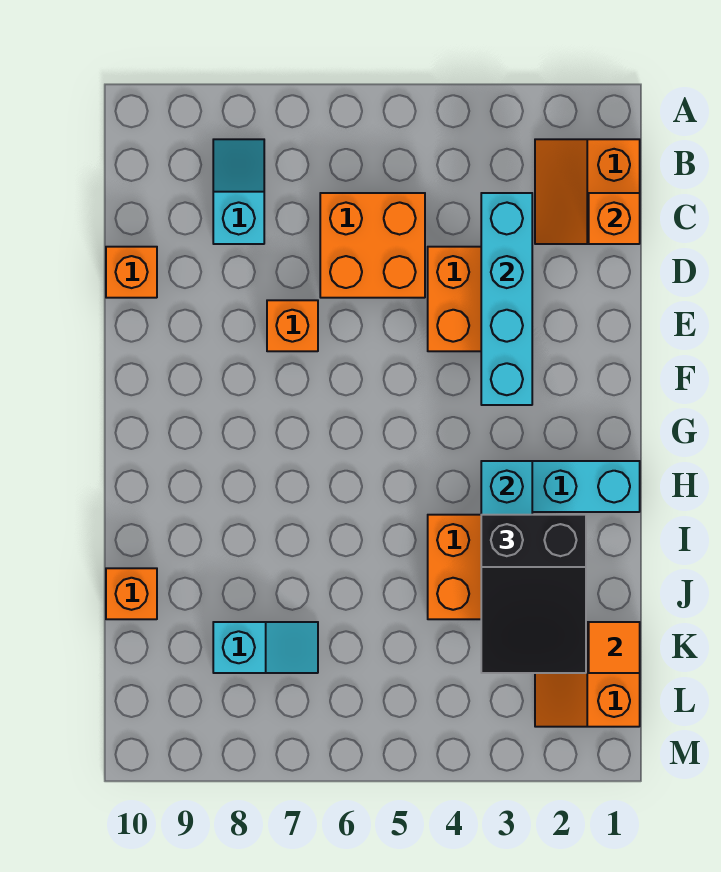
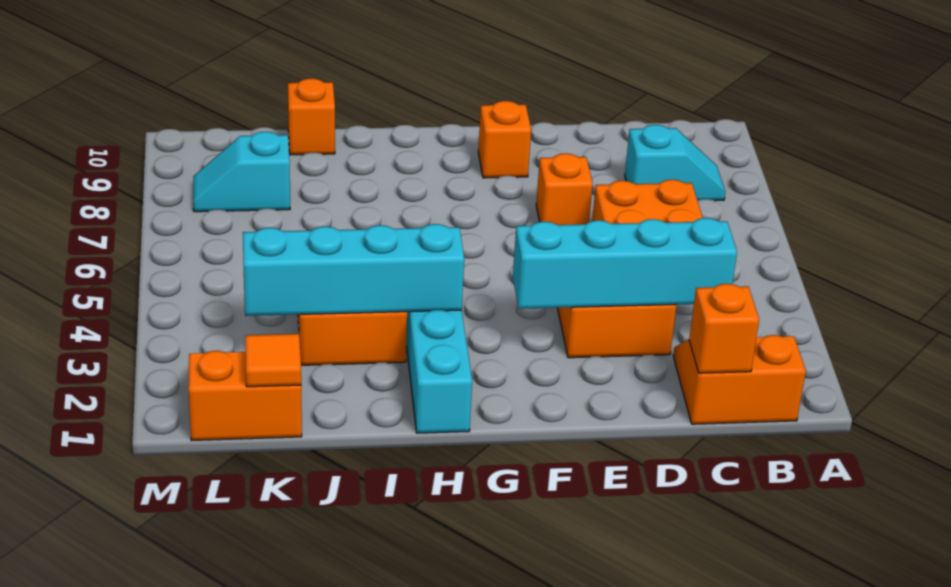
orange brick D10 level 1 -> orange brick F9 level 1
black slope I2:K3 level 3 top I -> none
cyan slope K7:K8 level 1 top 8 -> cyan slope K8:L8 level 1 top K

